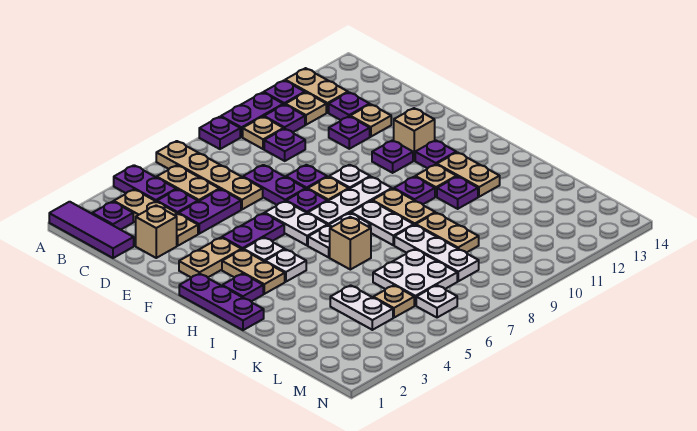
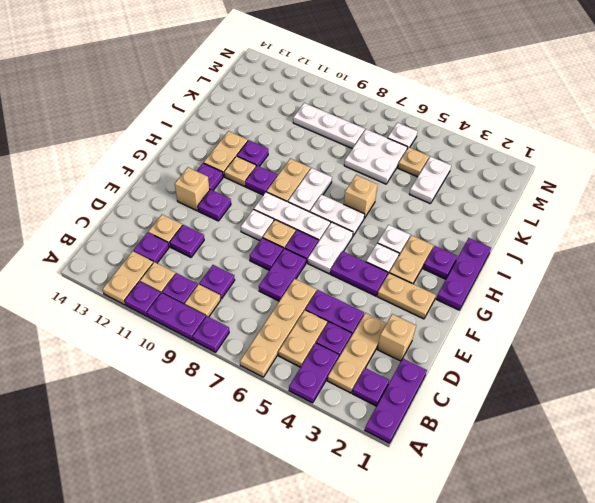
purple tile A1:C1 level 1 -> purple plate A1:C1 level 1
white plate J8:L8 level 1 -> white plate L8:L10 level 1
tan plate J9:K9 level 1 -> none

